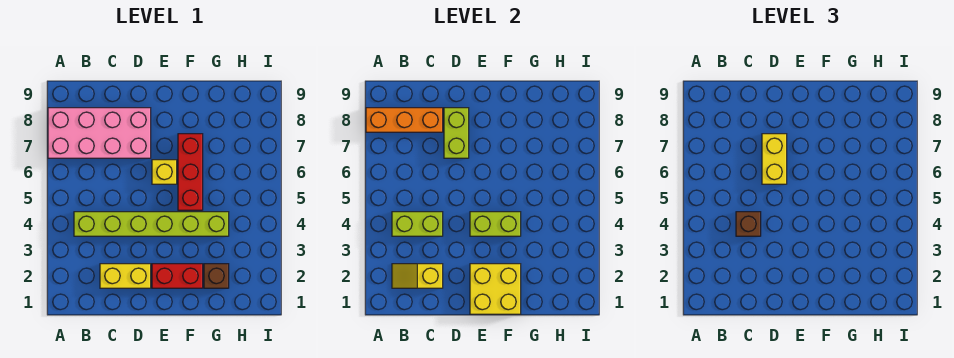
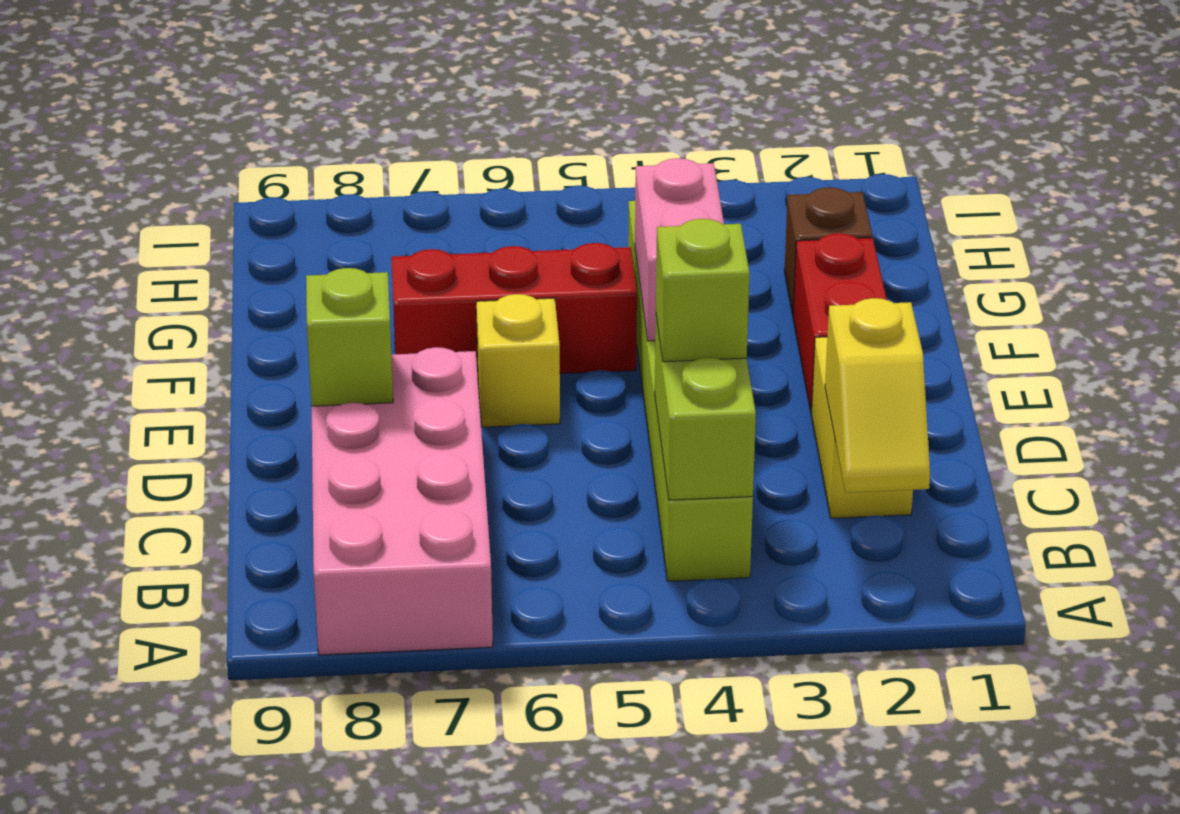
orange brick A8:C8 level 2 -> none
brown brick C4 level 3 -> lime brick C4 level 3
yellow brick D6:D7 level 3 -> none
lime brick D7:D8 level 2 -> lime brick D8 level 2
yellow brick E1:F2 level 2 -> none
lime brick E4:F4 level 2 -> pink brick E4:F4 level 2

